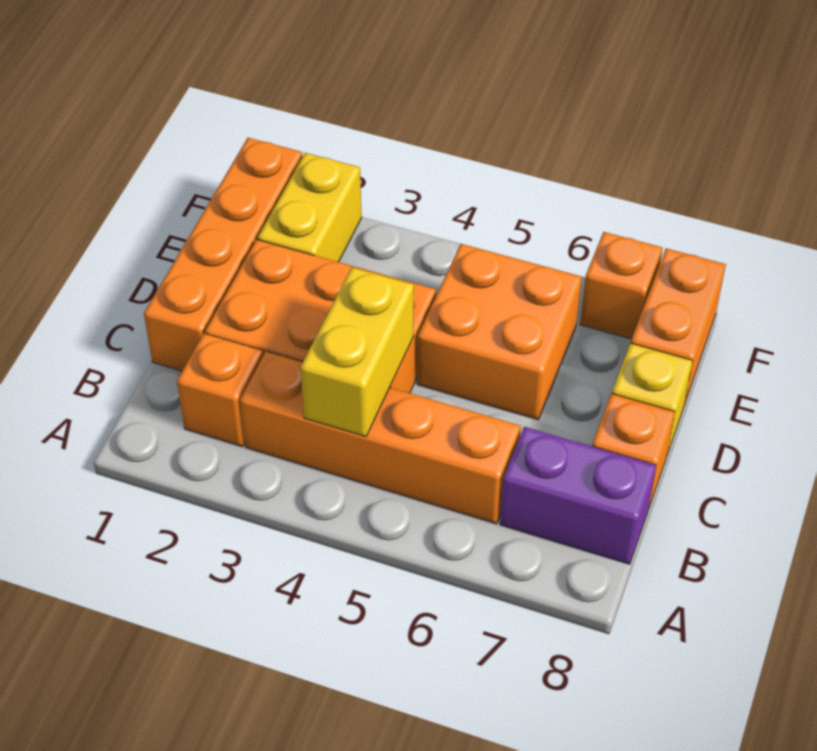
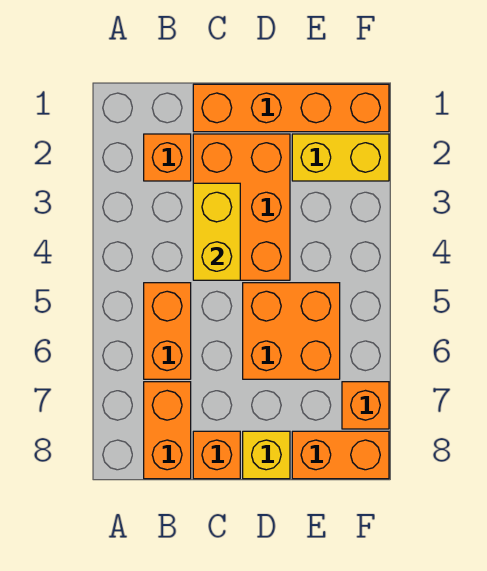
orange brick B3:B6 level 1 -> orange brick B5:B6 level 1
yellow brick B4:C4 level 2 -> yellow brick C3:C4 level 2
purple brick B7:B8 level 1 -> orange brick B7:B8 level 1

